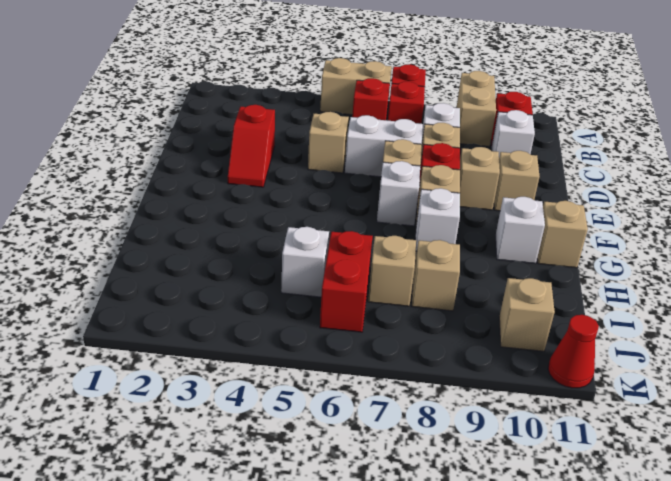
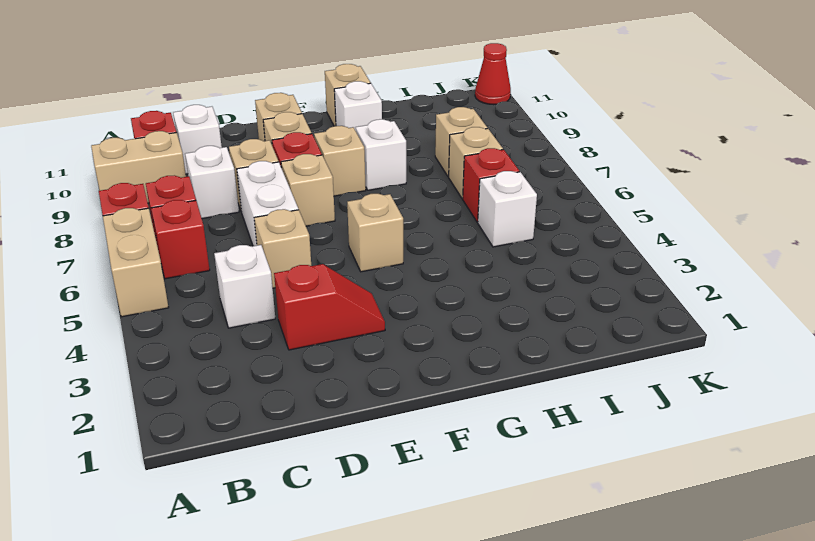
white brick F7 level 1 -> white brick C4 level 1
red brick I6:J6 level 1 -> red brick I6 level 1
tan brick J10 level 1 -> tan brick F5 level 1

